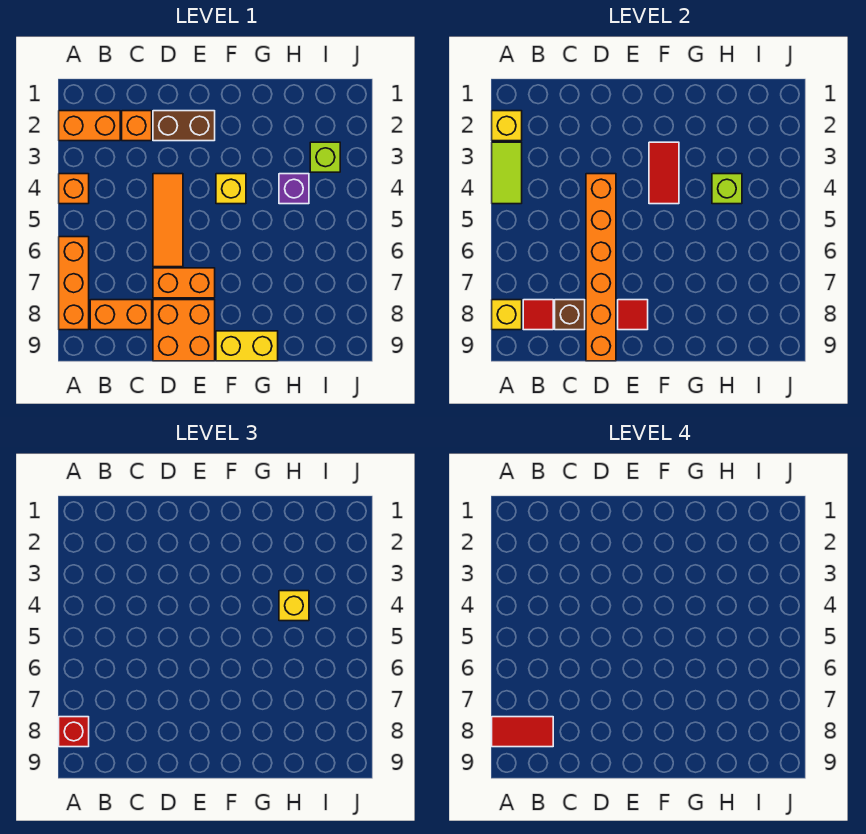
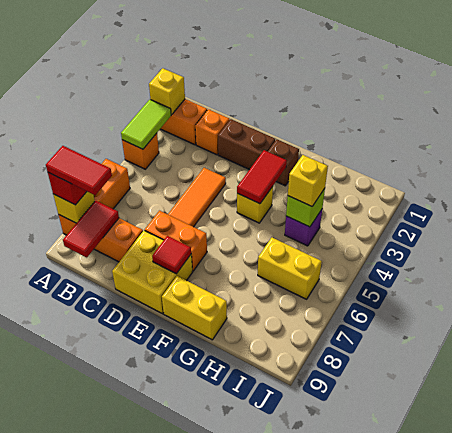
red tile B8 level 2 -> red tile B8:B9 level 2
brown brick C8 level 2 -> brown brick F2 level 1
orange brick D4:D9 level 2 -> none
orange brick D8:E9 level 1 -> yellow brick D8:E9 level 1
none -> yellow brick H6:I6 level 1
lime brick I3 level 1 -> none

